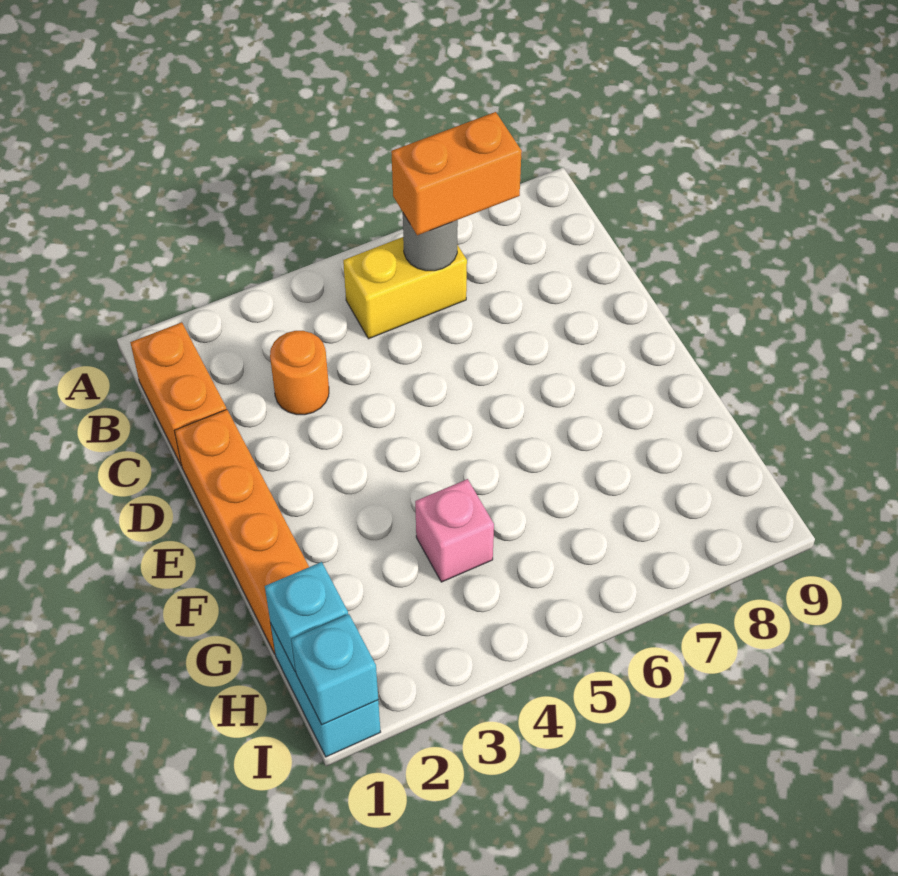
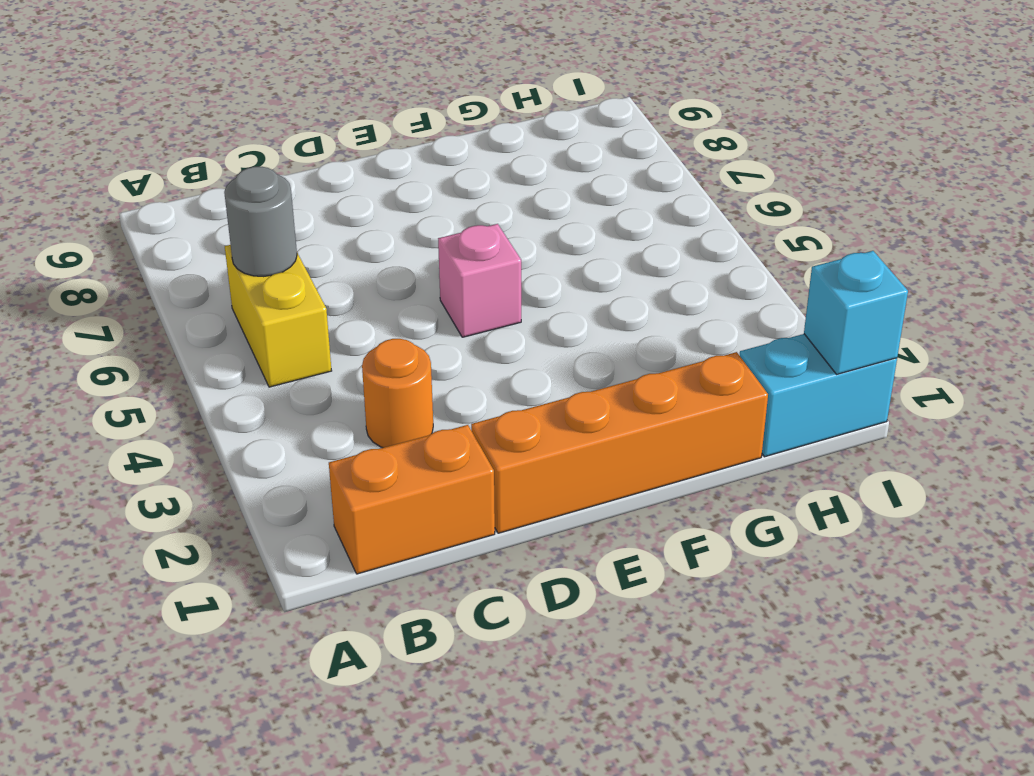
orange brick B6:B7 level 3 -> none
pink brick G4 level 1 -> pink brick E5 level 1
cyan brick H1 level 2 -> none

